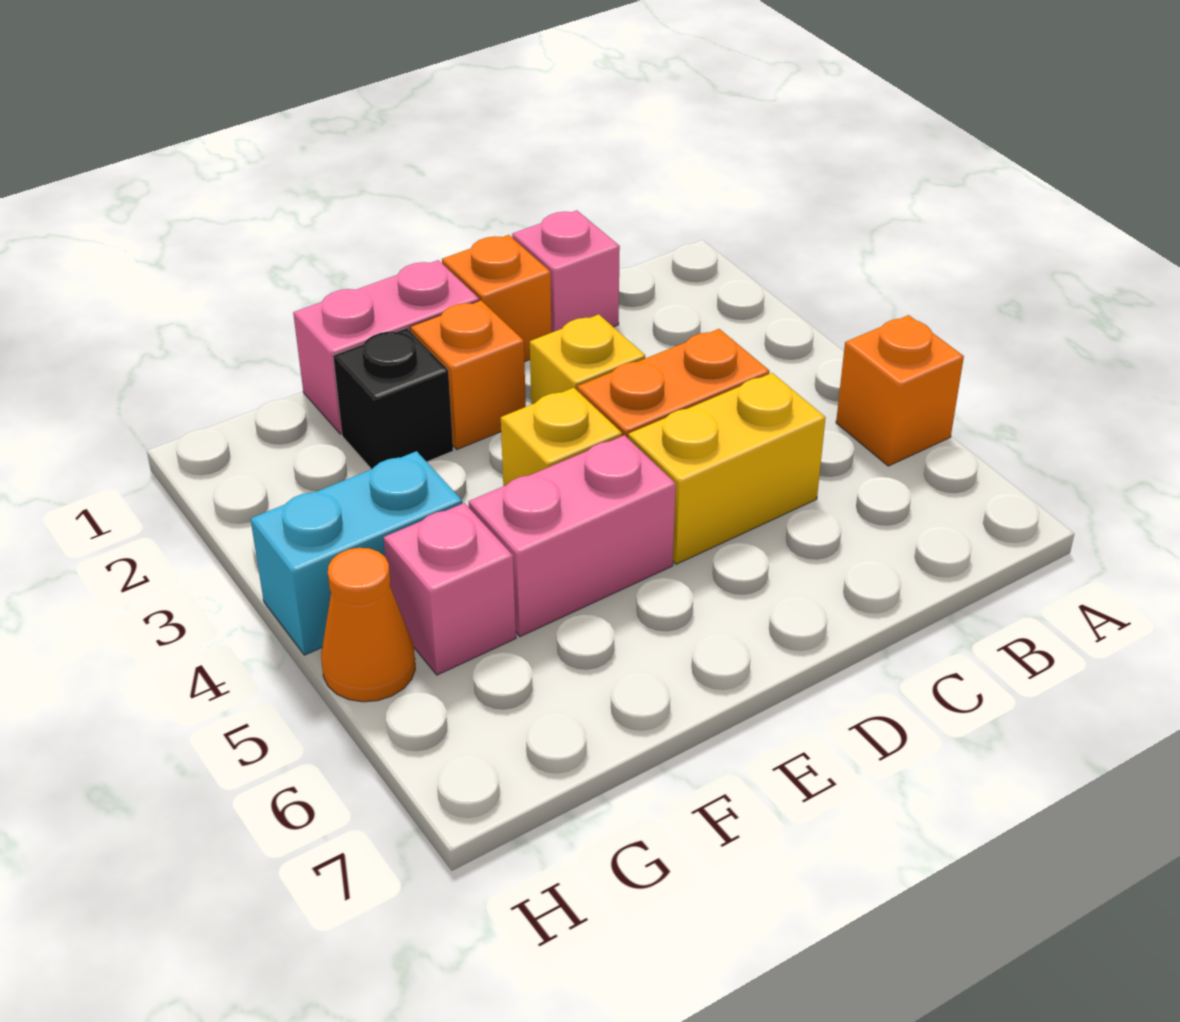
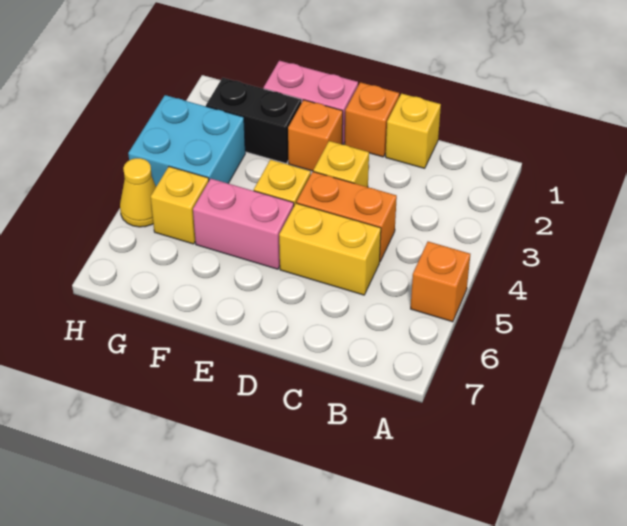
pink brick C1 level 1 -> yellow brick C1 level 1
black brick F2 level 1 -> black brick F2:G2 level 1
cyan brick G4:H4 level 1 -> cyan brick G3:H4 level 1
pink brick G5 level 1 -> yellow brick G5 level 1
orange cone H5 level 1 -> yellow cone H5 level 1

